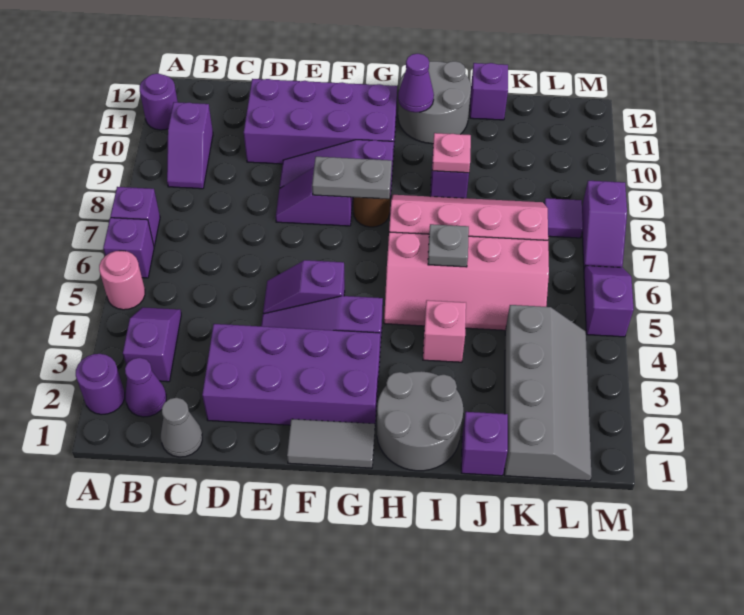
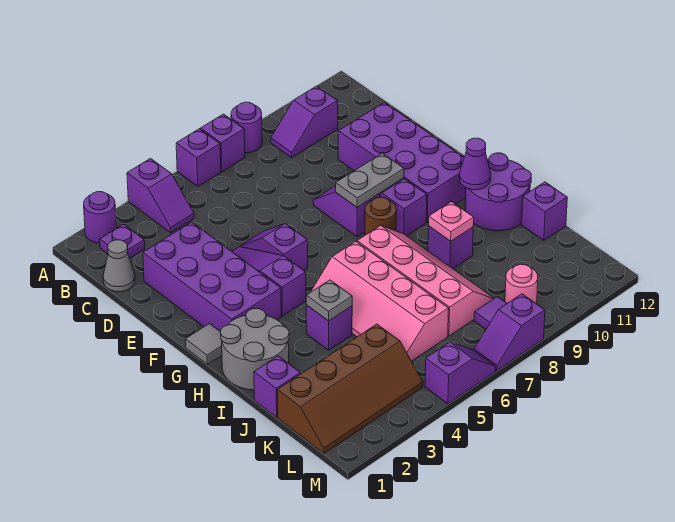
pink round brick A5 level 1 -> pink round brick L9 level 1
purple round brick A11 level 1 -> purple round brick A8 level 1
purple cone B2 level 1 -> purple plate B2 level 1
purple slope B3:B4 level 1 top 3 -> purple slope A4:B4 level 1 top A
grey tile F1:G1 level 1 -> grey tile G1 level 1
grey plate F8:G8 level 2 -> grey plate F8:F9 level 2
grey round brick H11:I12 level 1 -> purple round brick H11:I12 level 1
pink brick I4 level 1 -> purple brick I4 level 1
grey plate I6 level 2 -> grey plate I4 level 2
grey slope K1:L4 level 1 top K -> brown slope K1:L4 level 1 top K

